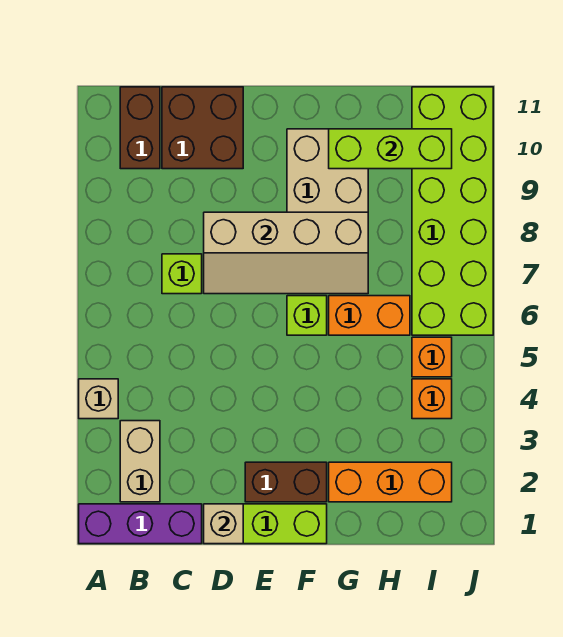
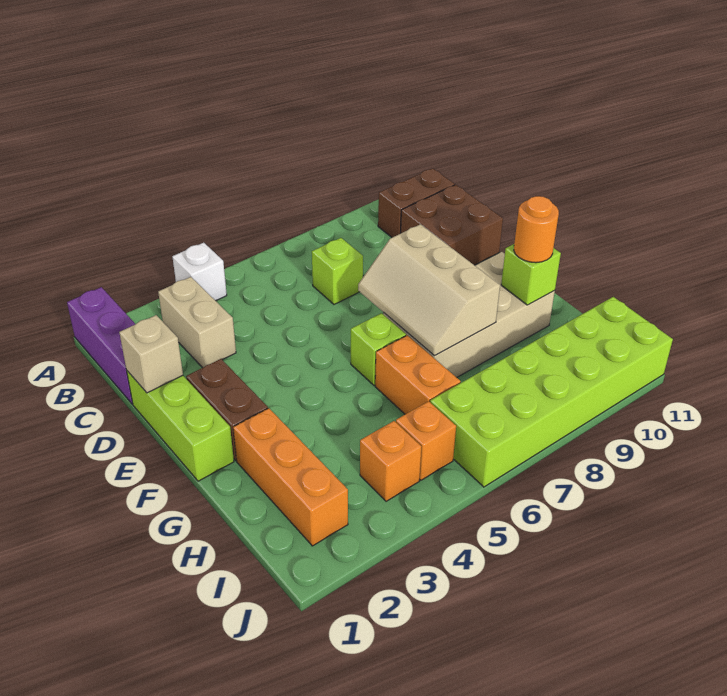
tan brick A4 level 1 -> white brick A4 level 1
tan brick B2:B3 level 1 -> tan brick B3:C3 level 1
tan slope D7:G8 level 2 top 8 -> tan slope E7:G8 level 2 top 8
lime brick G10:I10 level 2 -> lime brick G10 level 2
none -> orange round brick G10 level 3

